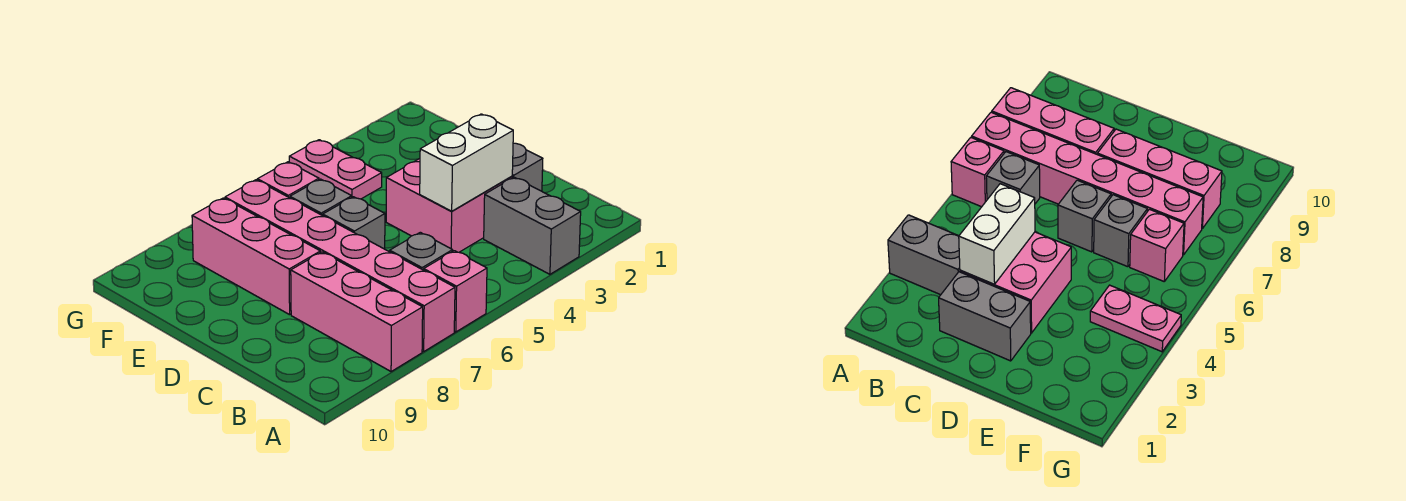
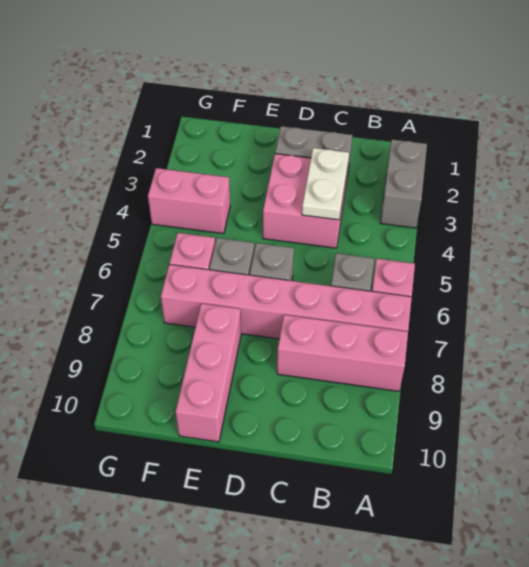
grey brick A3:B3 level 1 -> grey brick A2:A3 level 1
white brick C3:C4 level 2 -> white plate C3:C4 level 2
pink brick D8:F8 level 1 -> pink brick E8:E10 level 1
pink plate F4:G4 level 1 -> pink brick F4:G4 level 1

